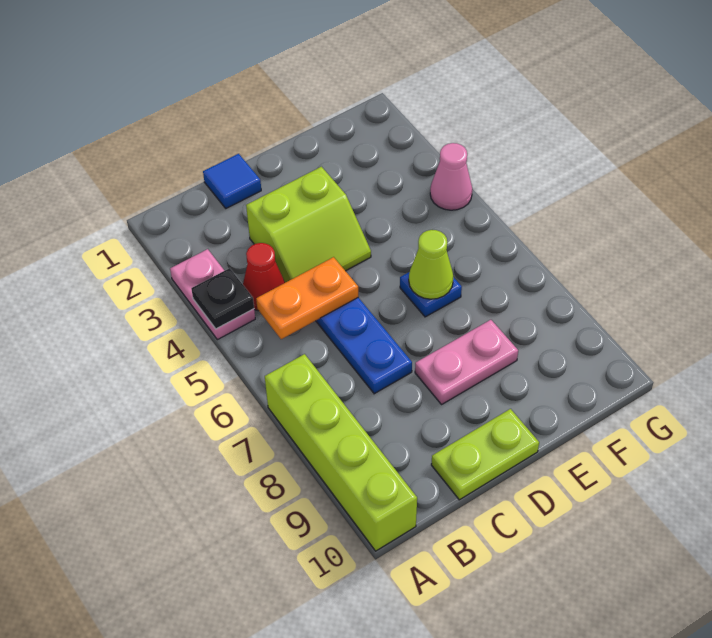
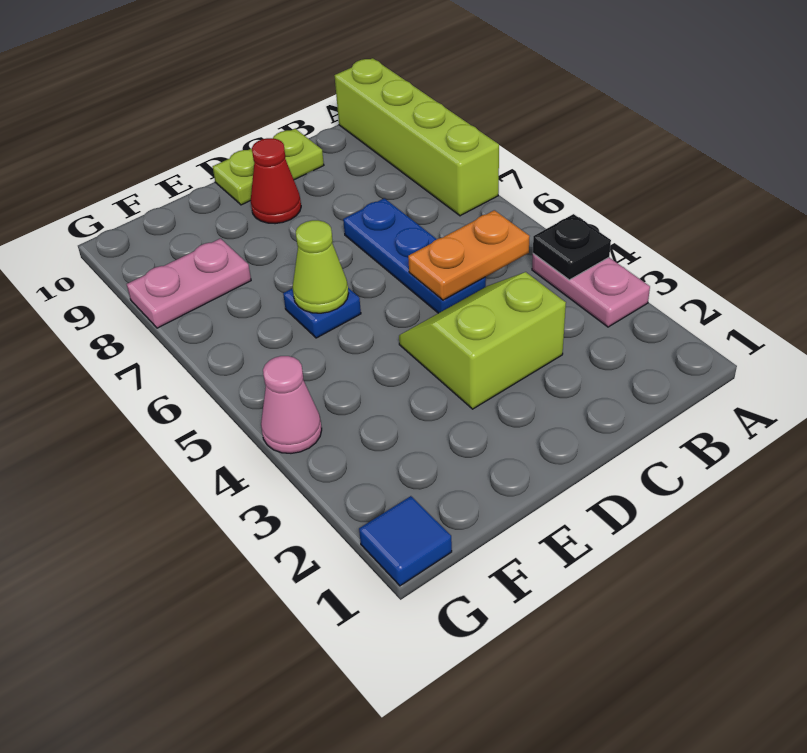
red cone B4 level 1 -> red cone D9 level 1
blue tile C1 level 1 -> blue tile G1 level 1
pink plate D8:E8 level 1 -> pink plate F8:G8 level 1

